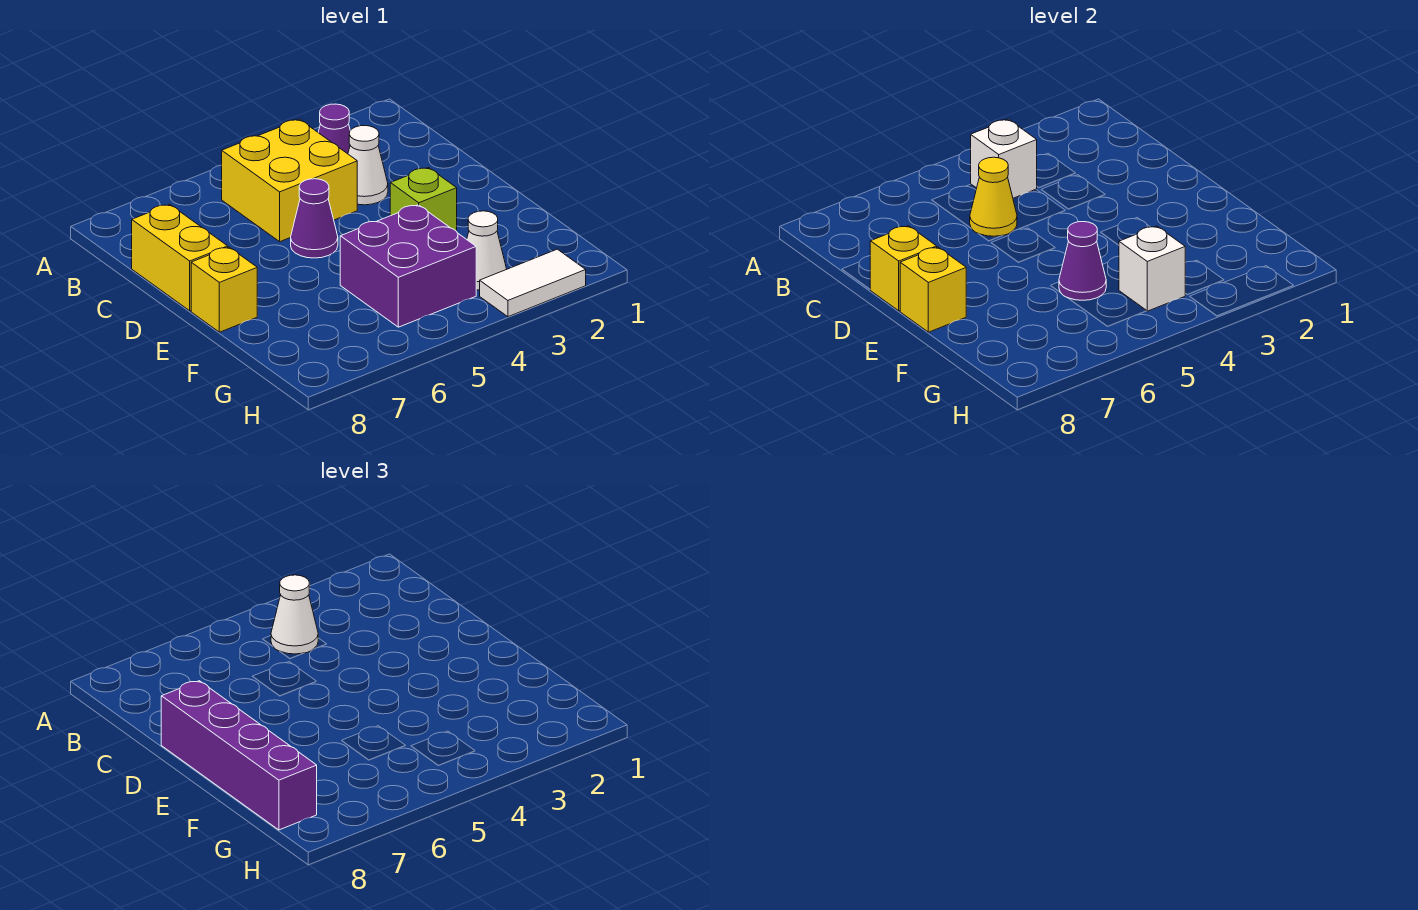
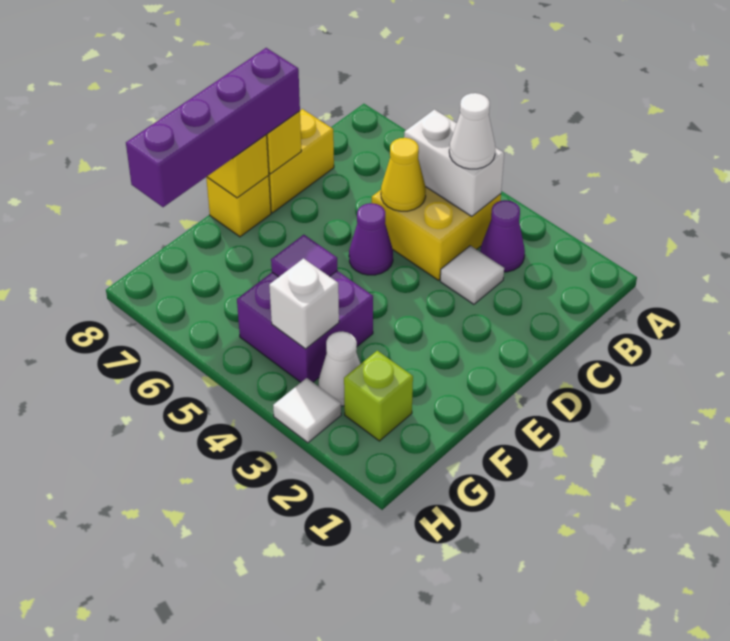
white brick B4 level 2 -> white brick B4:B5 level 2
white cone C3 level 1 -> white tile C3 level 1
lime brick E3 level 1 -> lime brick G2 level 1
purple cone F5 level 2 -> purple tile F5 level 2
white tile H2:H3 level 1 -> white tile H3 level 1

